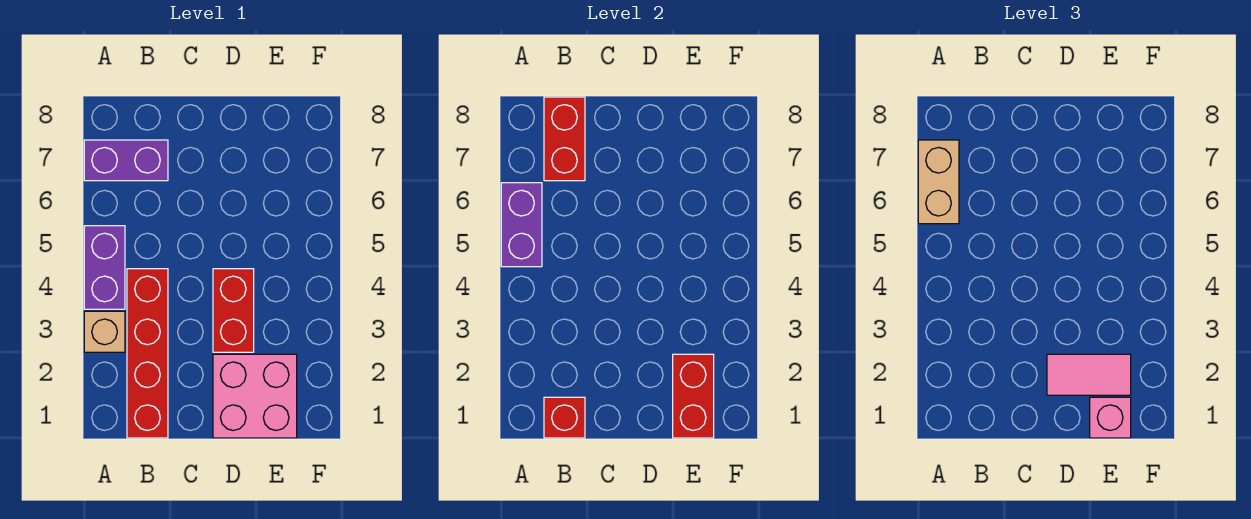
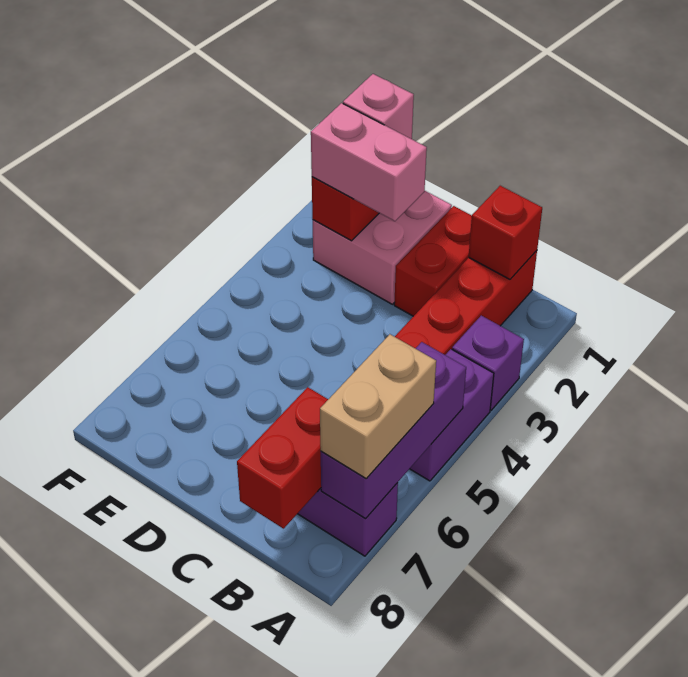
tan brick A3 level 1 -> purple brick A3 level 1
purple brick A5:A6 level 2 -> purple brick A5:A7 level 2
pink tile D2:E2 level 3 -> pink brick D2:E2 level 3
red brick D3:D4 level 1 -> red brick C1:C2 level 1

